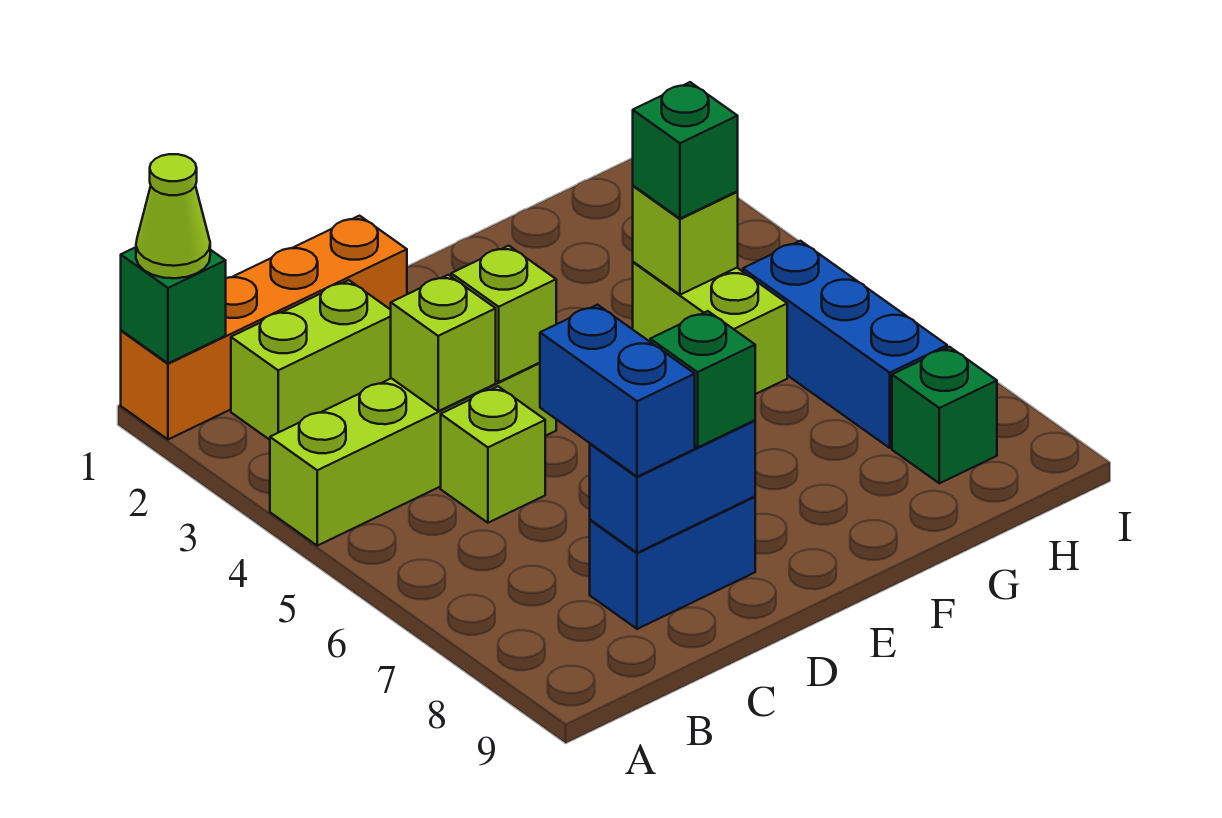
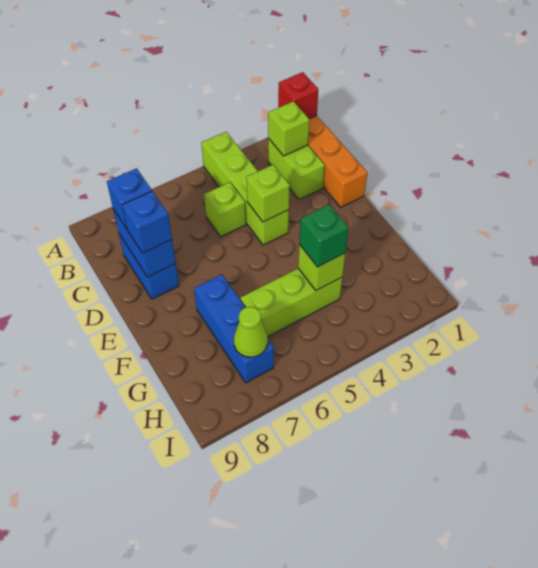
green brick A1 level 2 -> red brick A1 level 2
lime cone A1 level 3 -> lime cone H7 level 2
lime brick C4 level 2 -> lime brick B2 level 2
blue brick C7:C8 level 3 -> blue brick C8 level 3
green brick D8 level 3 -> blue brick D8 level 3
lime brick G4:G5 level 1 -> lime brick G4:G6 level 1
blue brick H5:H7 level 1 -> blue brick F7:H7 level 1
green brick H8 level 1 -> none

